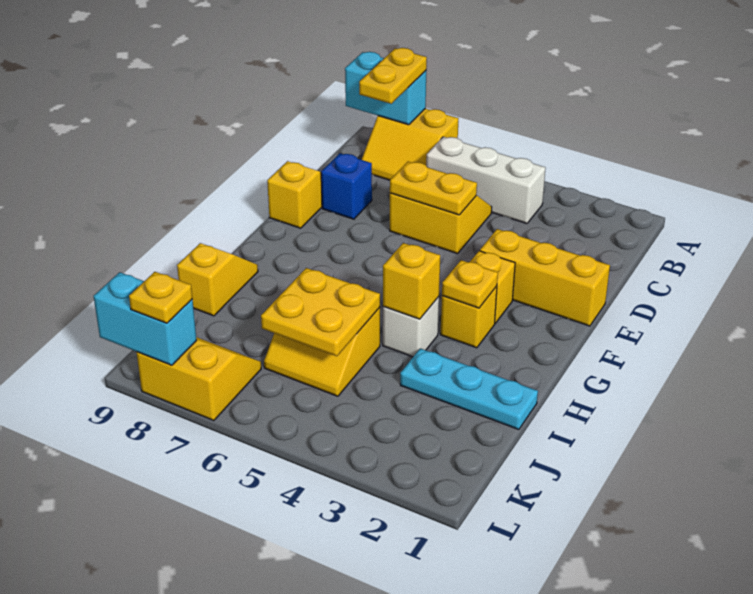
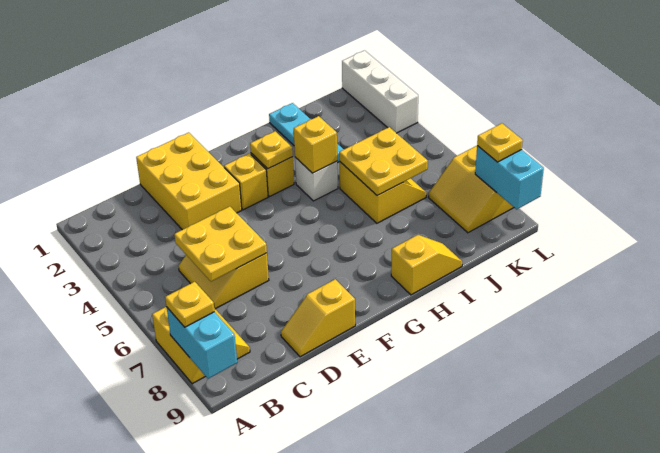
yellow plate A8:B8 level 3 -> yellow plate A8 level 3
white brick B4:B6 level 1 -> white brick L1:L3 level 1
yellow plate D5:D6 level 2 -> yellow plate C5:D6 level 2
blue brick D8 level 1 -> none
yellow brick E1:E3 level 1 -> yellow brick D1:E3 level 1
yellow slope H9:I9 level 1 top I -> yellow slope H9:I9 level 1 top H

